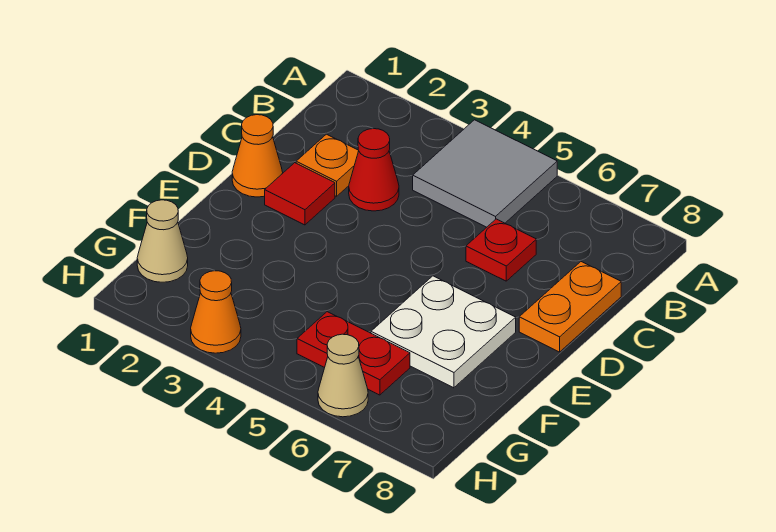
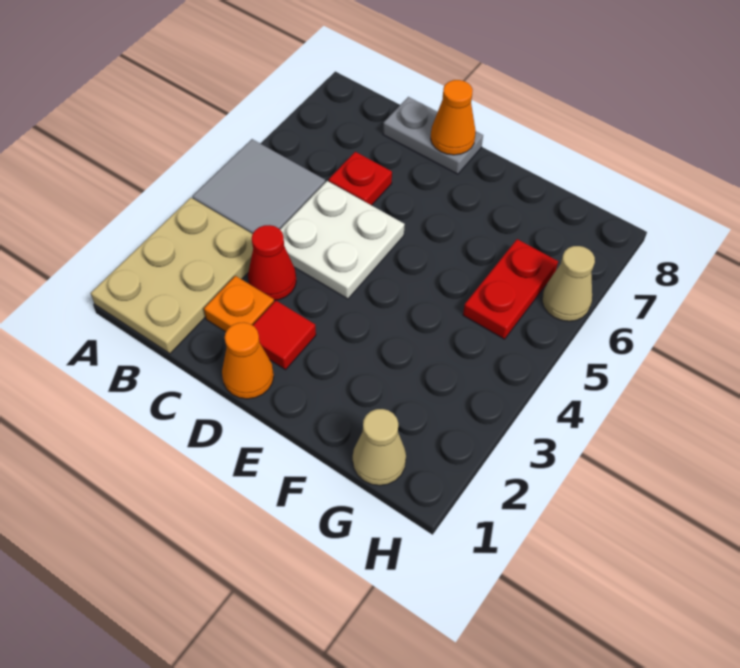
none -> tan plate A1:B3 level 1
orange plate C8:D8 level 1 -> grey plate C8:D8 level 1
white plate E6:F7 level 1 -> white plate C4:D5 level 1
orange cone H3 level 1 -> orange cone D8 level 2

